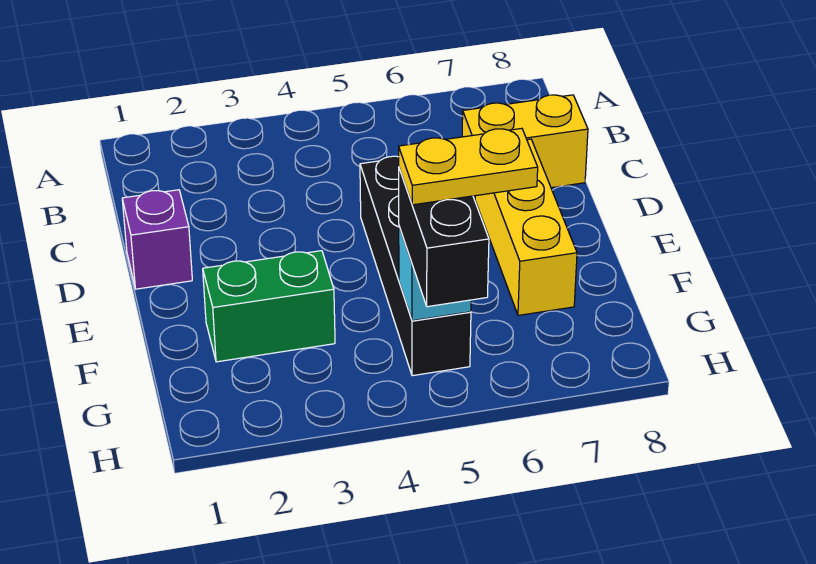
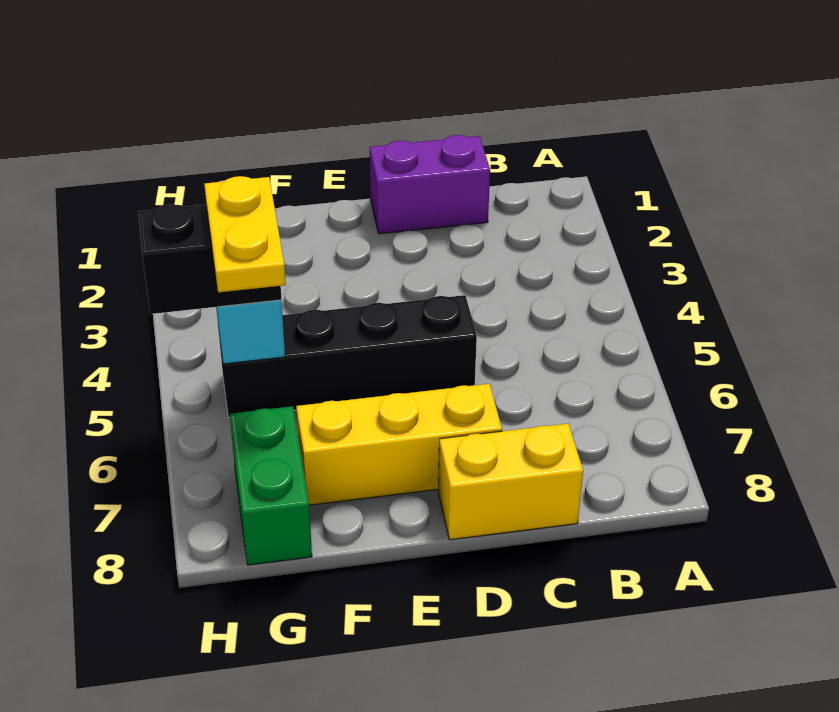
yellow brick C7:C8 level 1 -> yellow brick C8:D8 level 1
purple brick D1 level 1 -> purple brick C1:D1 level 1
green brick F2:F3 level 1 -> green brick G7:G8 level 1

